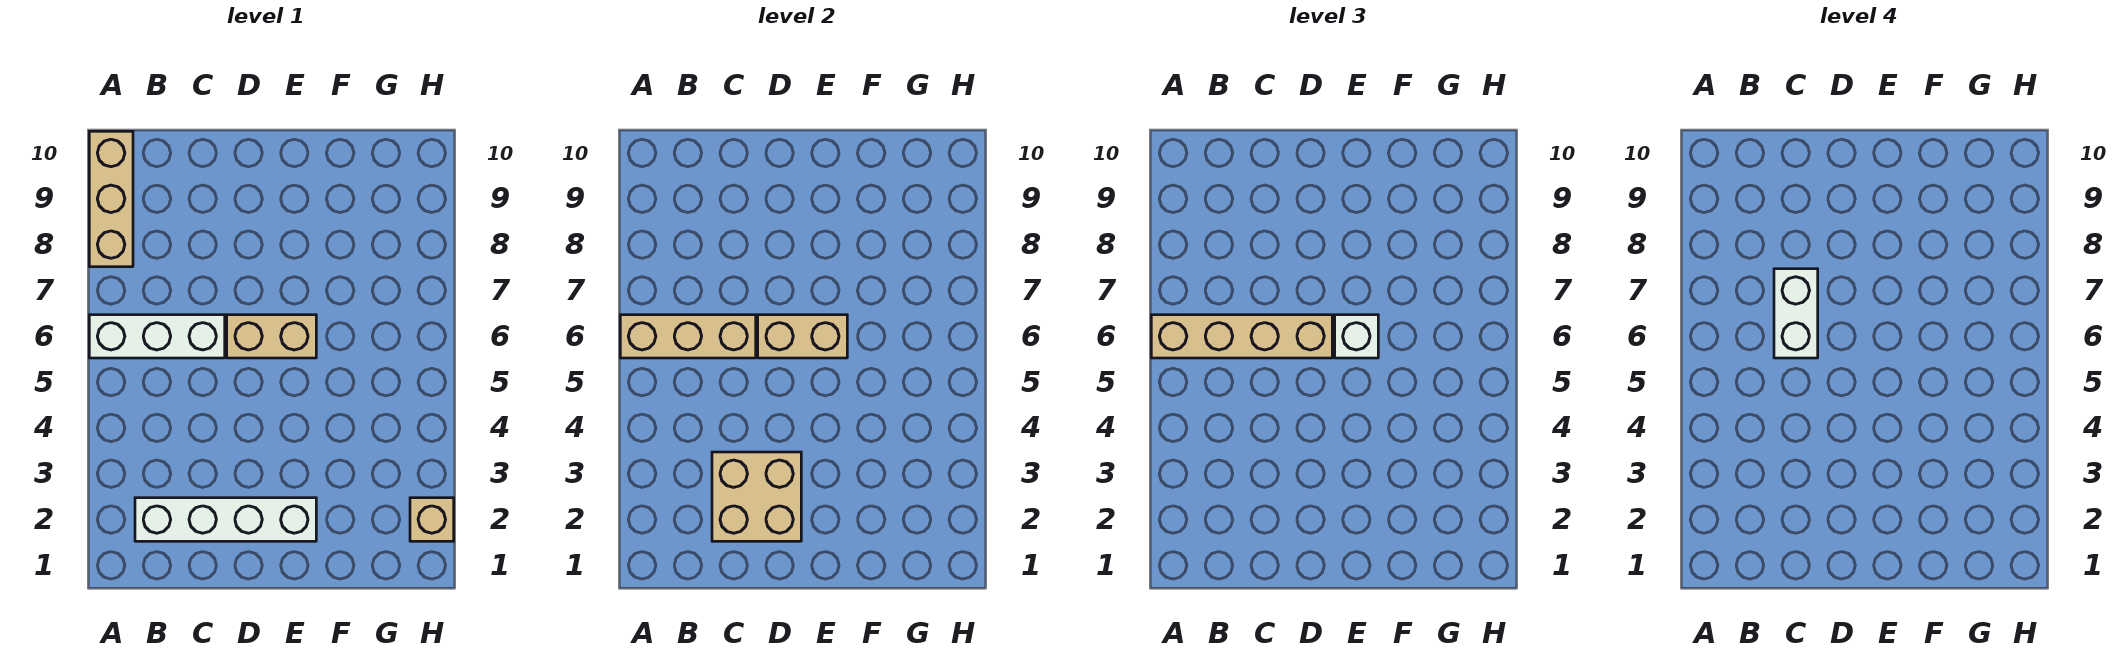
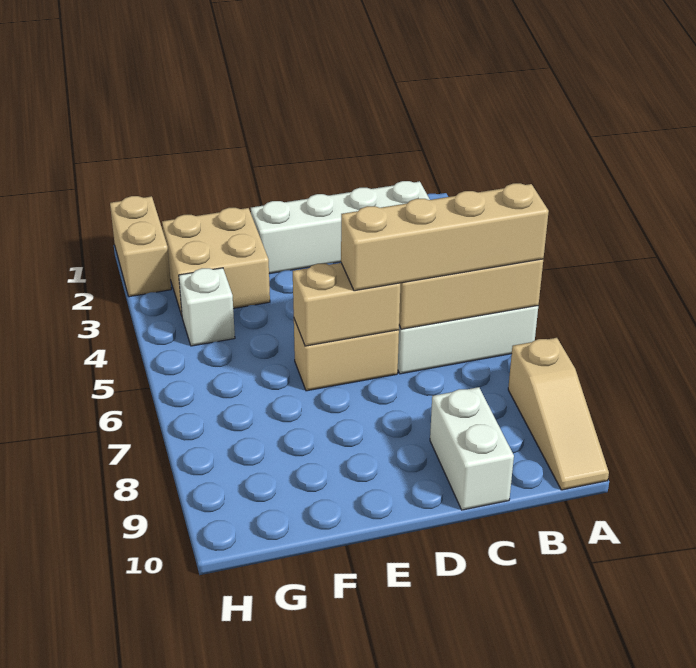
tan brick A8:A10 level 1 -> tan slope A8:A10 level 1 top 8
tan brick C2:D3 level 2 -> tan brick F2:G3 level 1
white brick C6:C7 level 4 -> white brick C9:C10 level 1
white brick E6 level 3 -> white brick G4 level 1
tan brick H2 level 1 -> tan brick H1:H2 level 1

